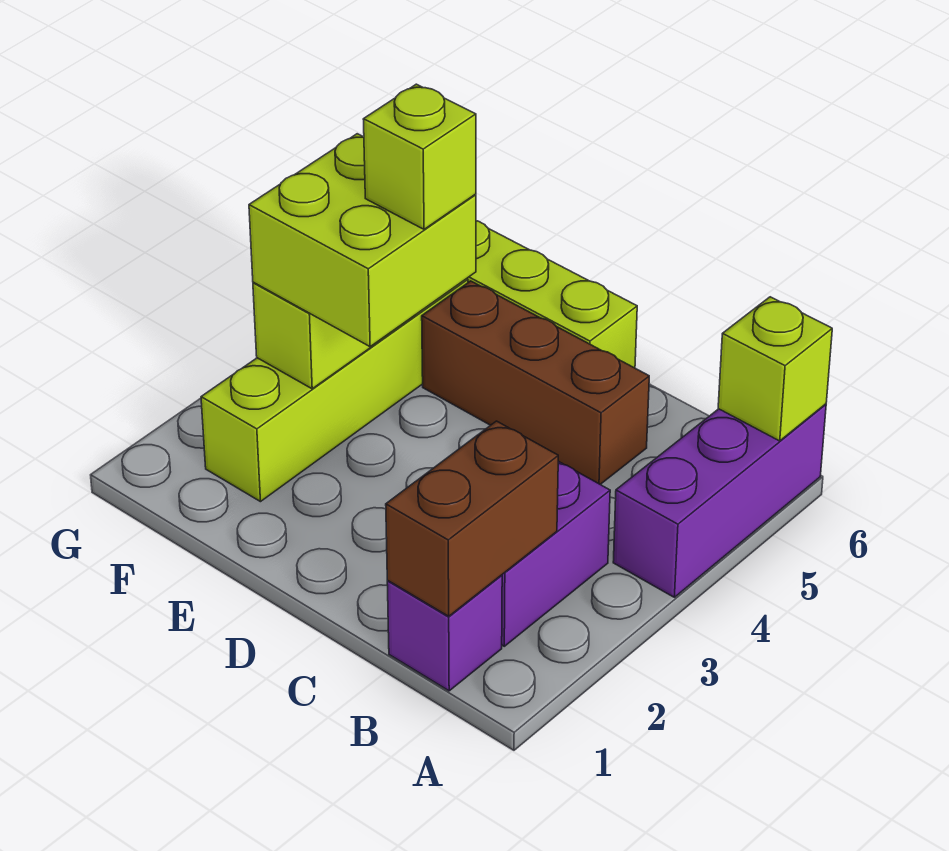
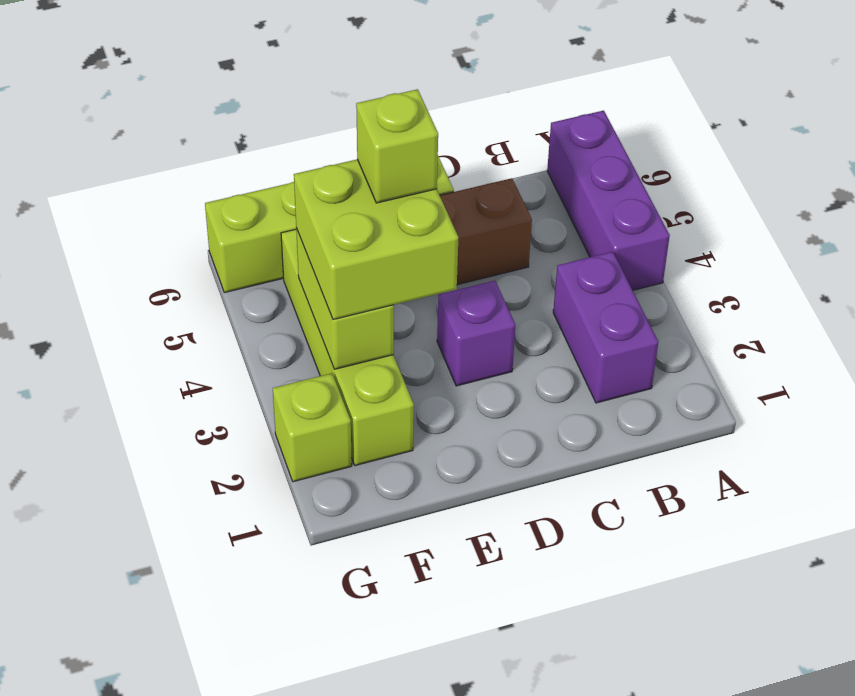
lime brick A6 level 2 -> lime brick G2 level 1
purple brick B1 level 1 -> purple brick D3 level 1
brown brick B1:B2 level 2 -> none

